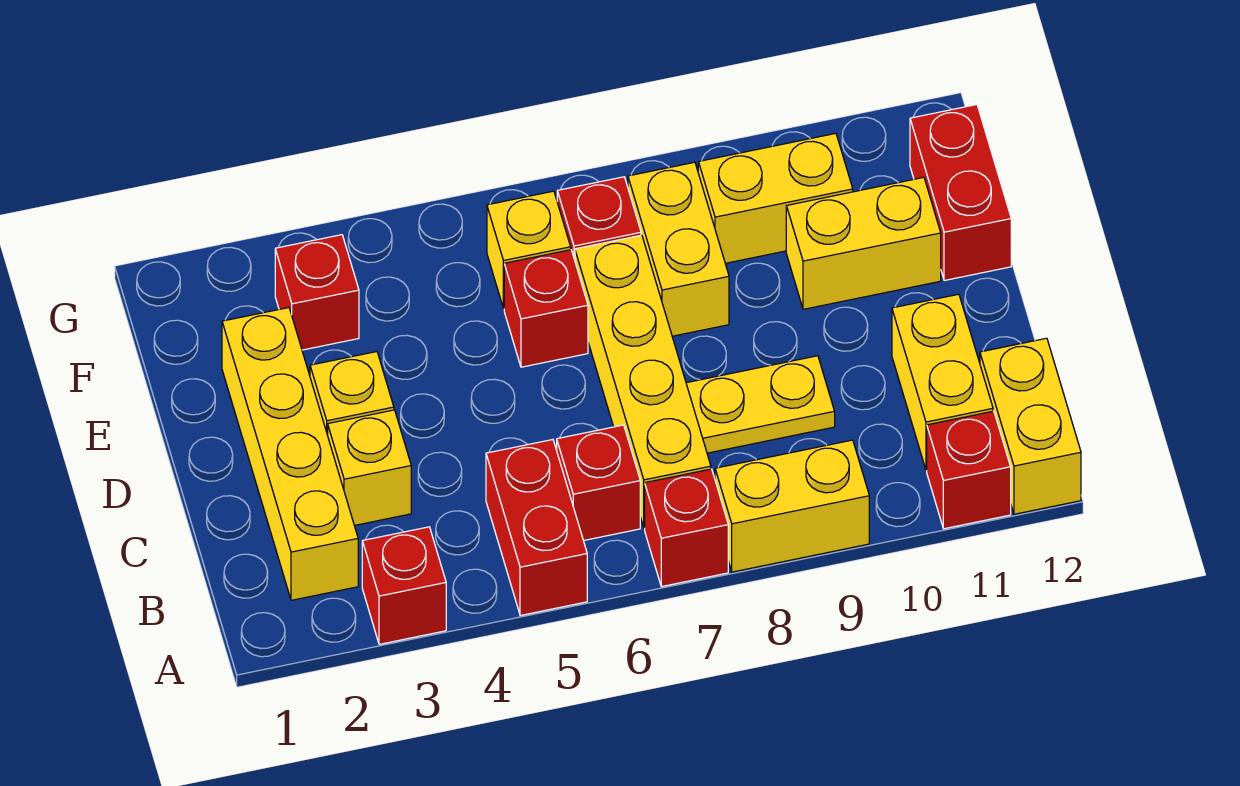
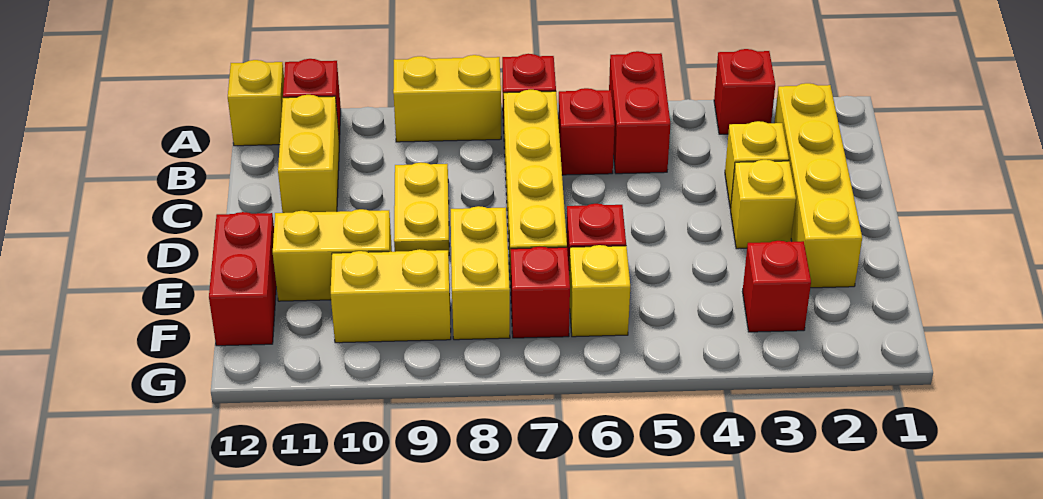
yellow brick A12:B12 level 1 -> yellow brick A12 level 1
yellow plate C8:C9 level 1 -> yellow plate C9:D9 level 1

